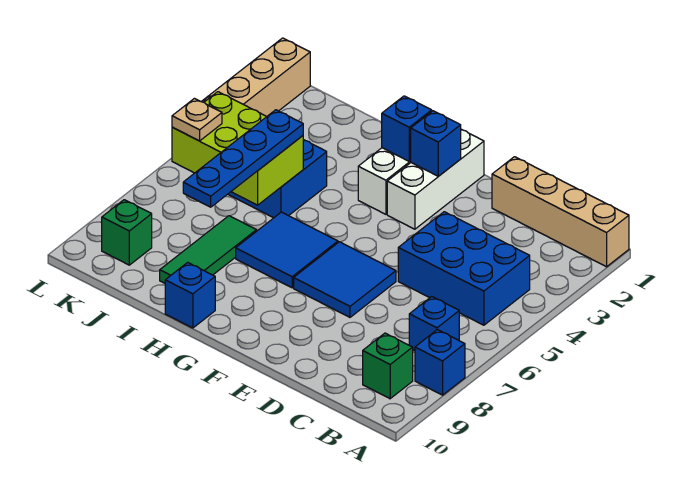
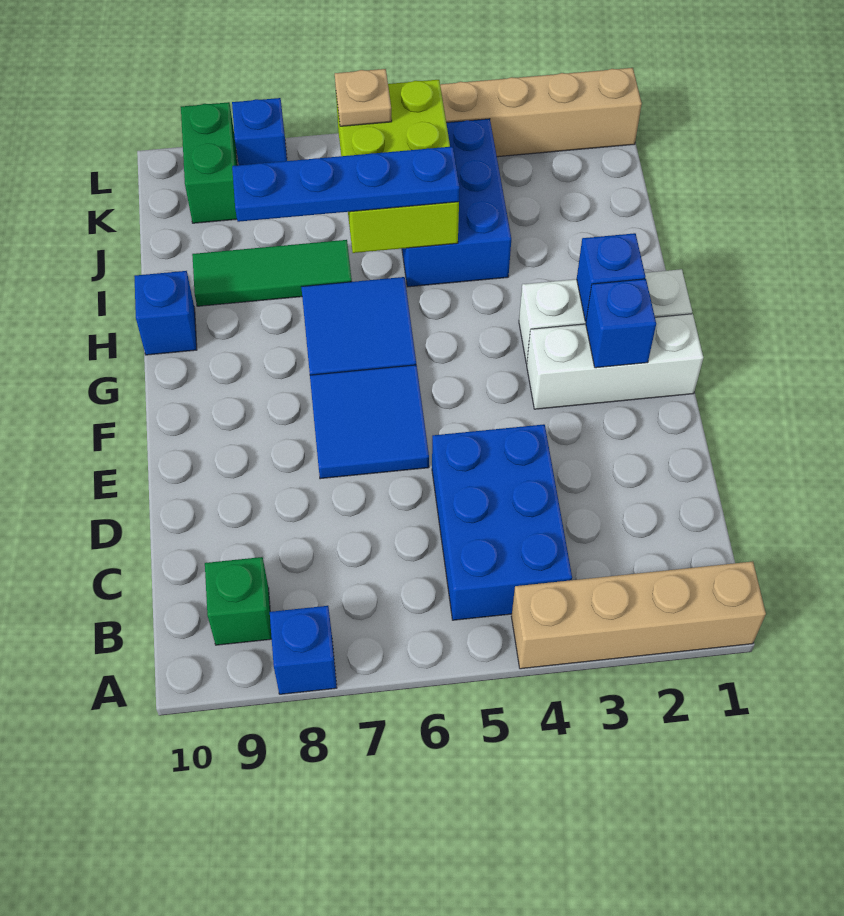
tan brick A1:D1 level 1 -> tan brick A1:A4 level 1
blue brick B7 level 1 -> blue brick L8 level 1
green brick K9 level 1 -> green brick K9:L9 level 1

